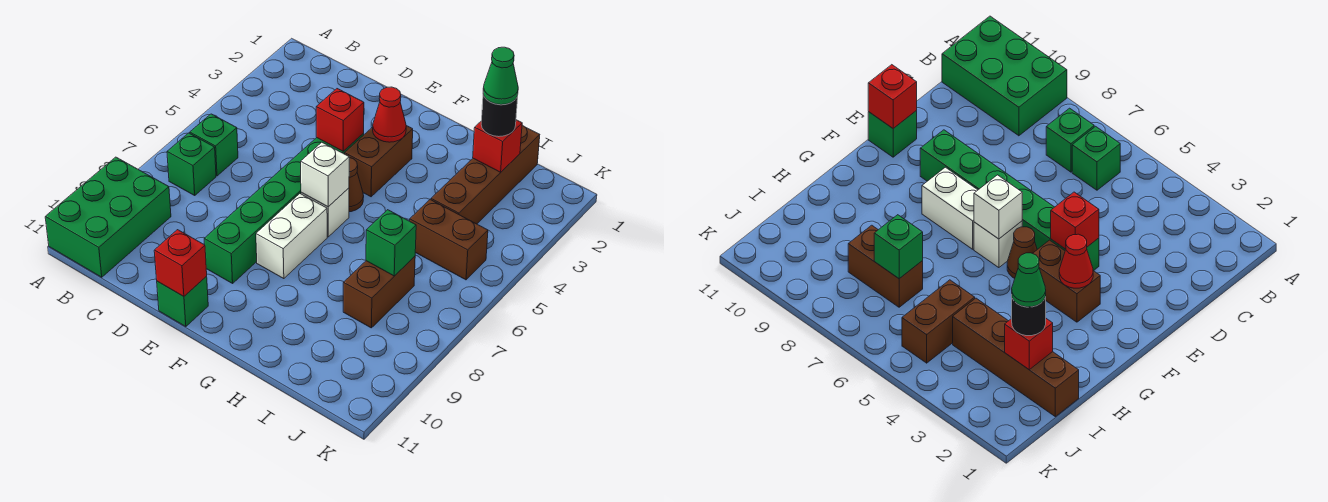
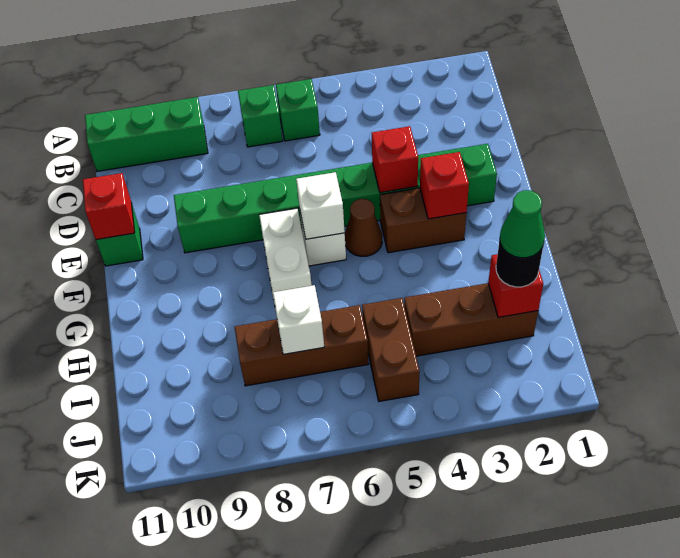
green brick A9:B11 level 1 -> green brick B9:B11 level 1
green brick E4:E9 level 1 -> green brick E2:E9 level 1
red cone F3 level 2 -> red brick F3 level 2
white brick F7:F8 level 1 -> white brick F7:G7 level 1
brown brick I1:I4 level 1 -> brown brick I2:I4 level 1
brown brick I7:I8 level 1 -> brown brick I6:I8 level 1
green brick I7 level 2 -> white brick I7 level 2

